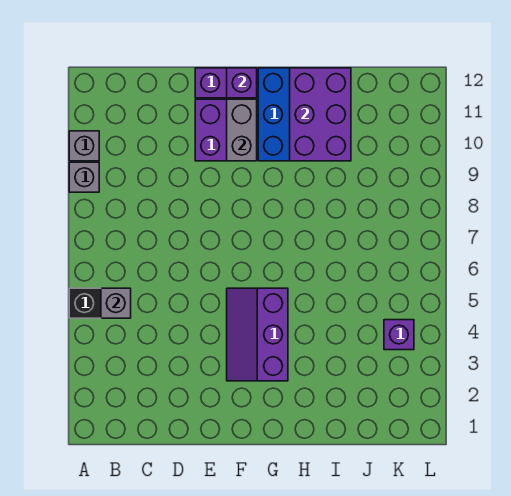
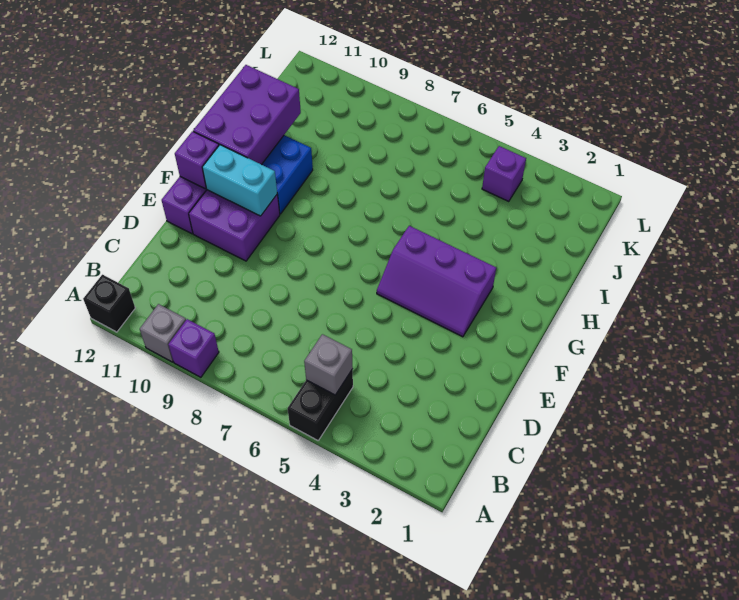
grey brick A9 level 1 -> purple brick A9 level 1
none -> black brick A12 level 1
grey brick F10:F11 level 2 -> cyan brick F10:F11 level 2
purple brick H10:I12 level 2 -> purple brick G11:I12 level 2

